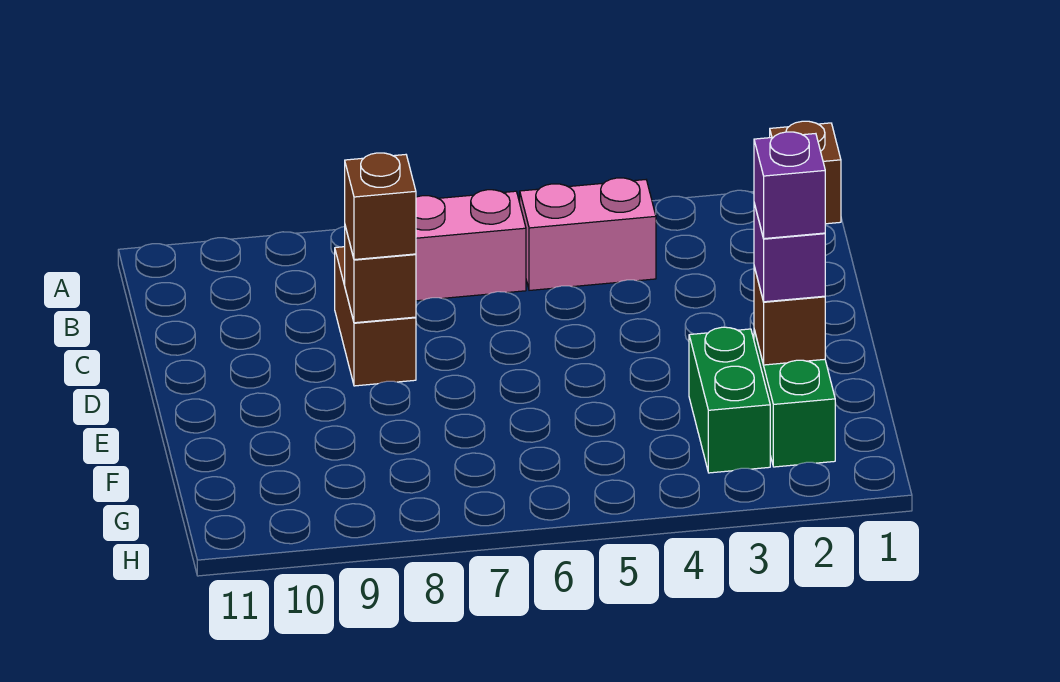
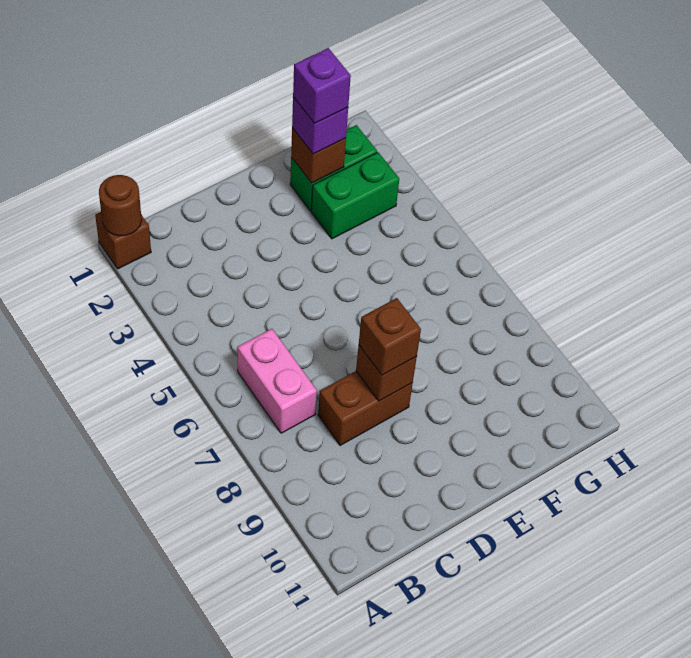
none -> brown round brick A1 level 2
pink brick B4:B5 level 1 -> none

